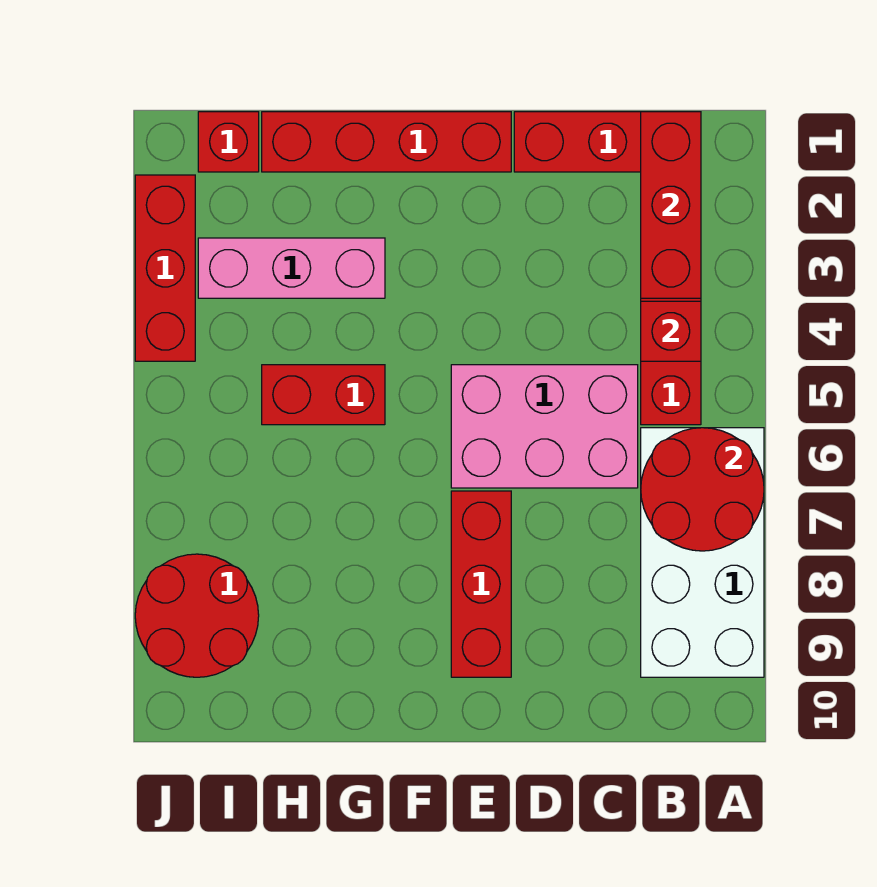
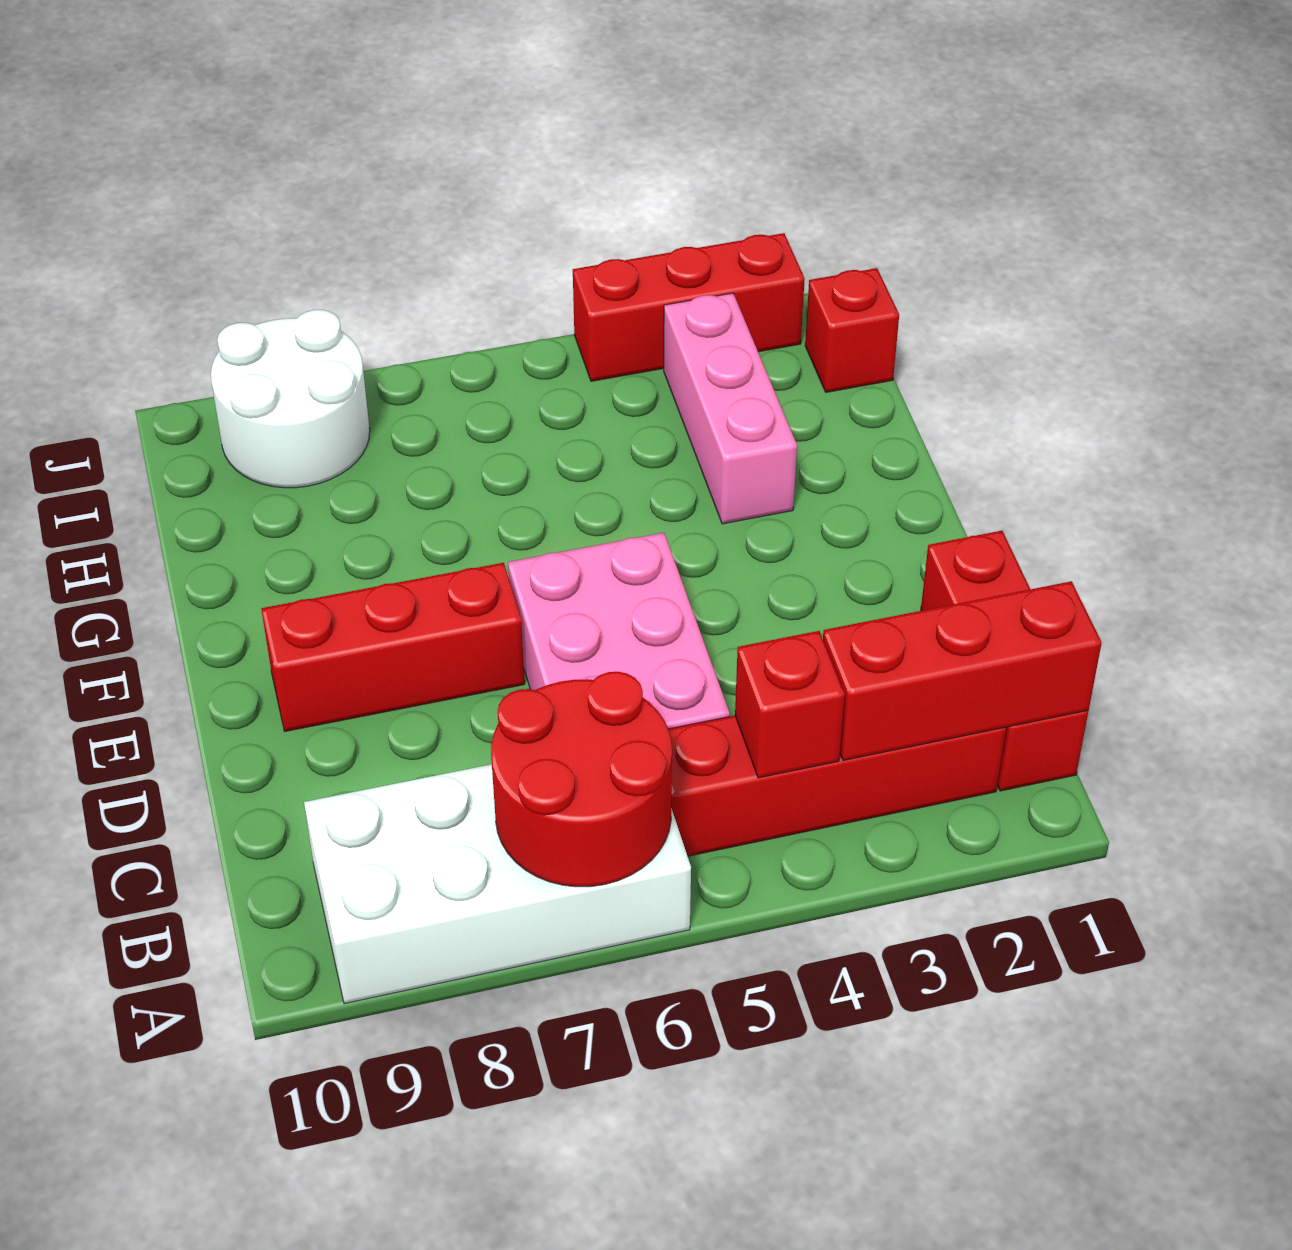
red brick E1:H1 level 1 -> none
red brick G5:H5 level 1 -> none
red round brick I8:J9 level 1 -> white round brick I8:J9 level 1

